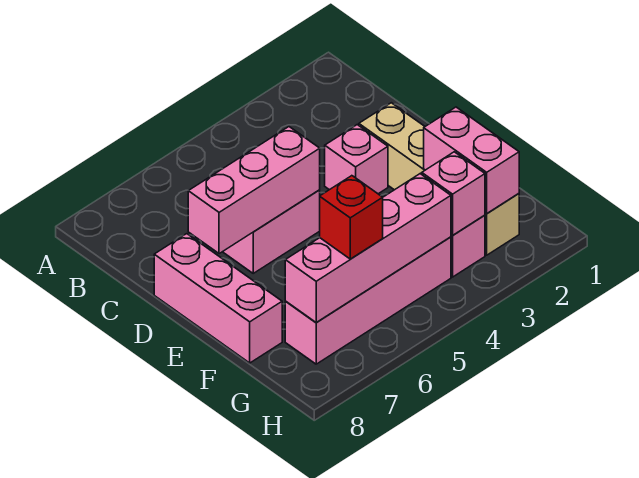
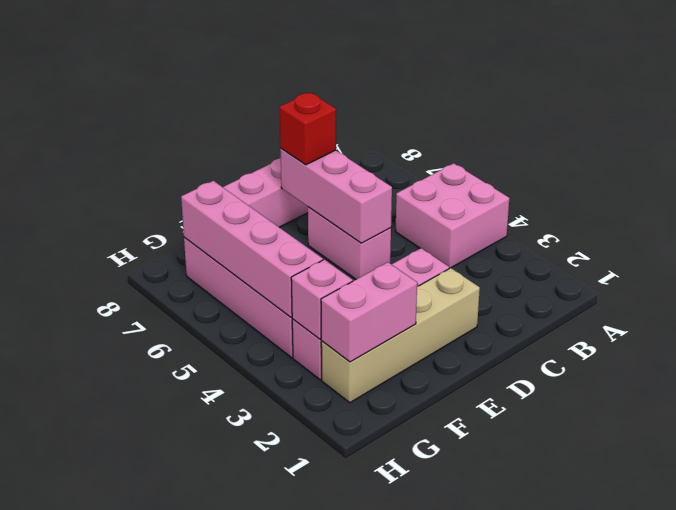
none -> pink brick A4:B5 level 1
red brick G6 level 3 -> red brick D7 level 3

